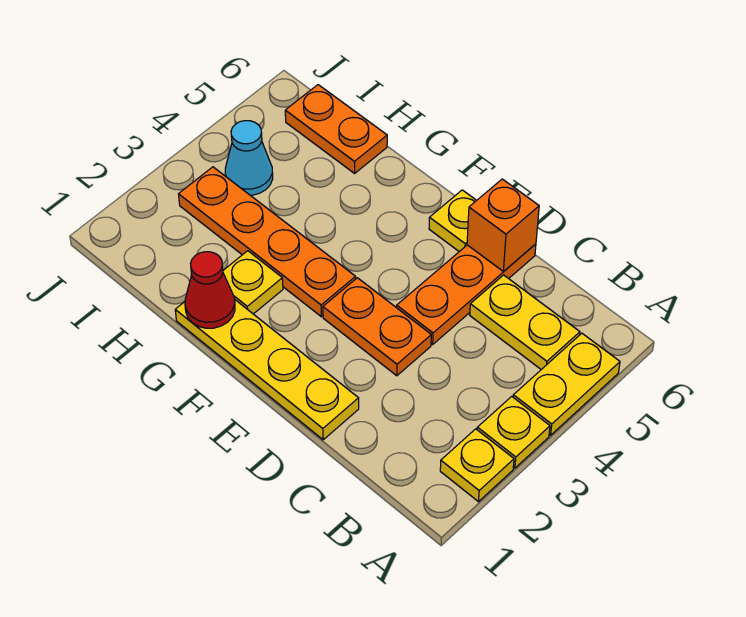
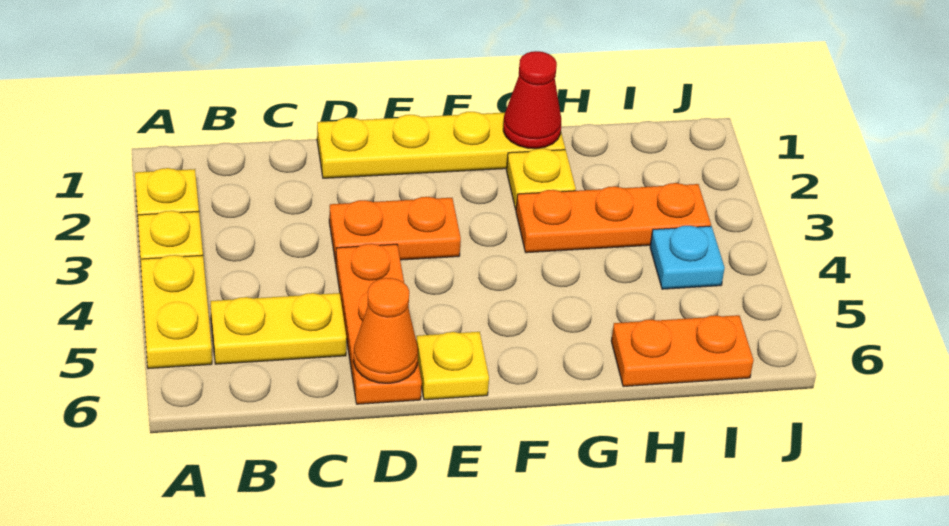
orange brick D6 level 2 -> orange cone D6 level 2
orange plate F3:I3 level 1 -> orange plate G3:I3 level 1
cyan cone I4 level 1 -> cyan plate I4 level 1

